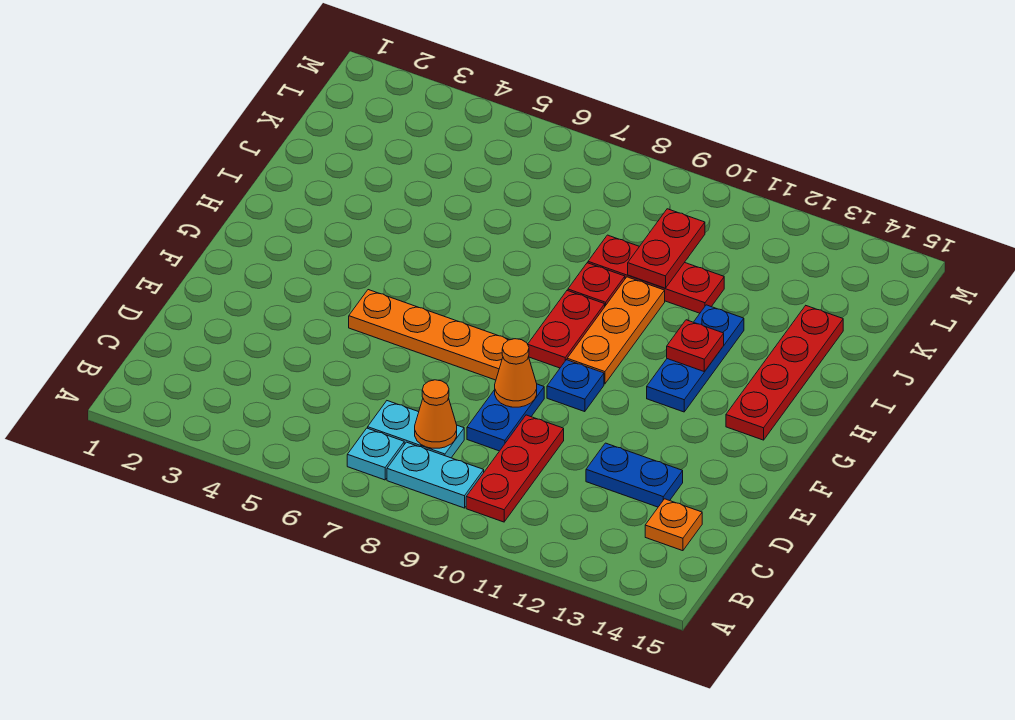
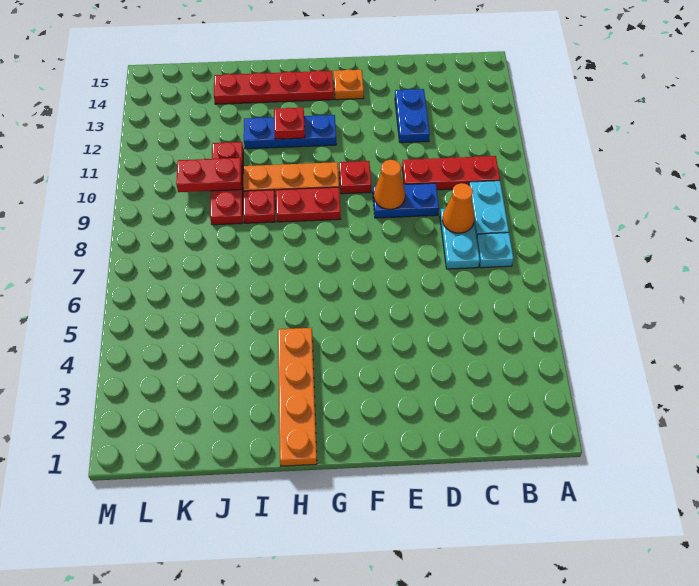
orange plate C14 level 1 -> orange plate F14 level 1
orange plate F5:F8 level 1 -> orange plate H1:H4 level 1
blue plate F10 level 1 -> red plate F10 level 1

